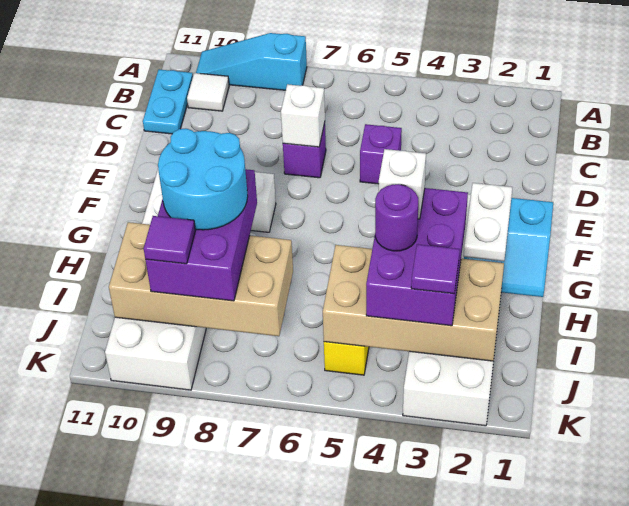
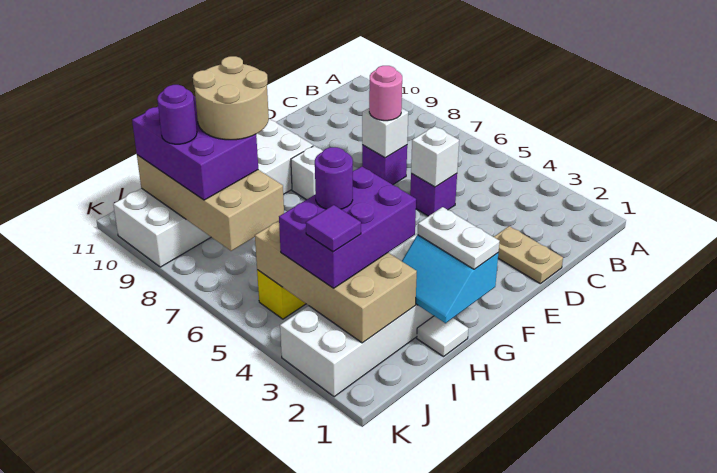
cyan slope A8:A10 level 1 top 8 -> none
white tile B10 level 1 -> white tile H1 level 1
cyan plate B11:C11 level 1 -> none
none -> tan plate D1:D2 level 1
none -> pink round brick D7 level 3
white plate G2:H2 level 3 -> white plate G1:G2 level 3
white brick H4 level 4 -> white brick D5 level 2
purple brick H8:J9 level 3 -> purple brick I8:J10 level 3
cyan round brick H8:I9 level 4 -> tan round brick H8:I9 level 4
purple tile J9 level 4 -> purple round brick J9 level 4

